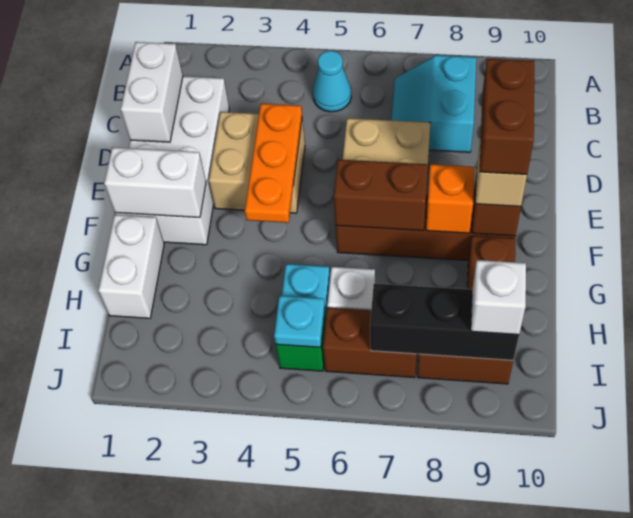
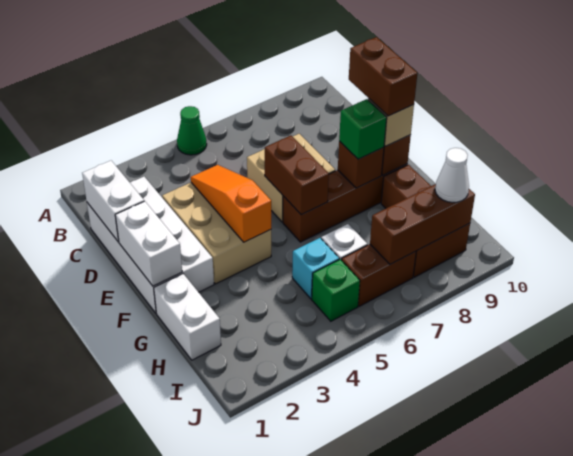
none -> green cone A5 level 1
cyan cone B5 level 1 -> none
cyan slope B7:C8 level 1 top 8 -> none
tan brick D3:E4 level 1 -> tan brick D3:F4 level 1
orange plate D4:F4 level 2 -> orange slope D4:F4 level 2 top F
white brick F1:F2 level 2 -> white brick E1:F1 level 2
brown brick F6:F7 level 2 -> brown brick E6:F6 level 2
orange brick F8 level 2 -> brown brick F8 level 2
none -> green brick F8 level 3
cyan plate I5 level 2 -> none
black brick I7:I9 level 2 -> brown brick I7:I9 level 2
white brick I9 level 3 -> white cone I9 level 3

